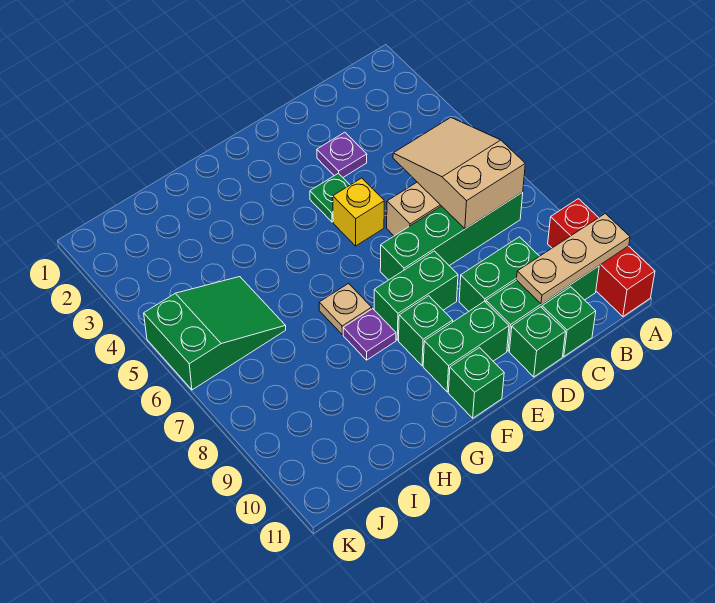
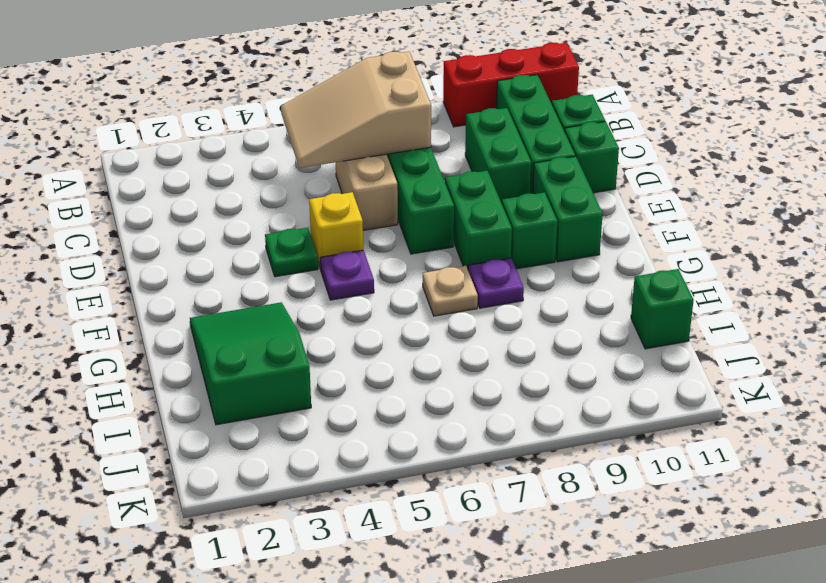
tan plate A10:C10 level 2 -> none
purple plate D3 level 1 -> purple plate F5 level 1
green brick F11 level 1 -> green brick I11 level 1
green slope I5:K6 level 1 top K -> green slope G2:I3 level 1 top I

